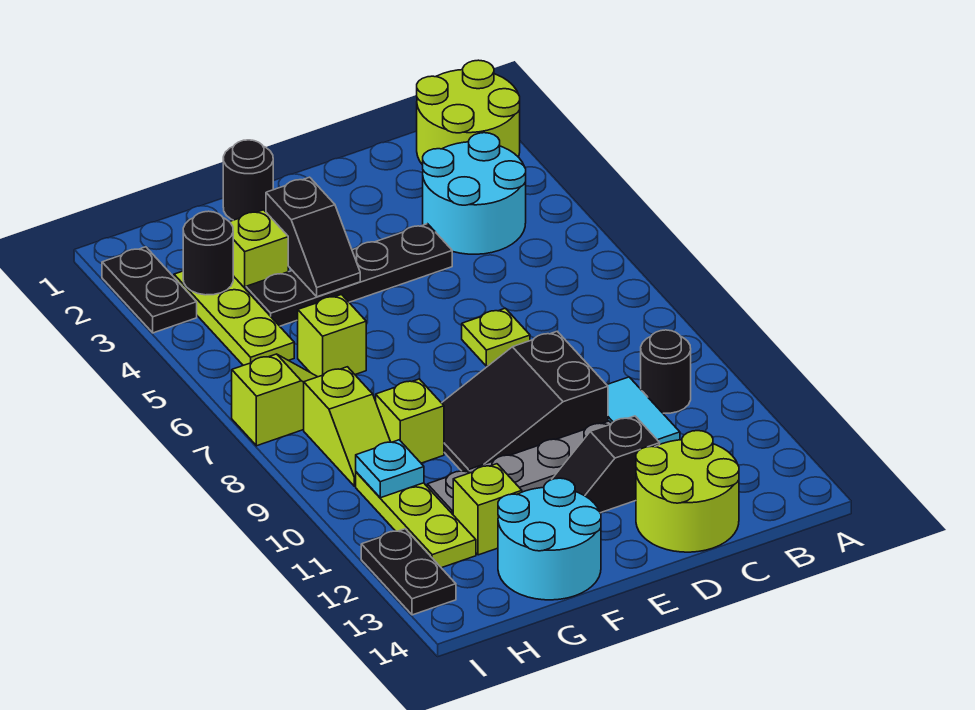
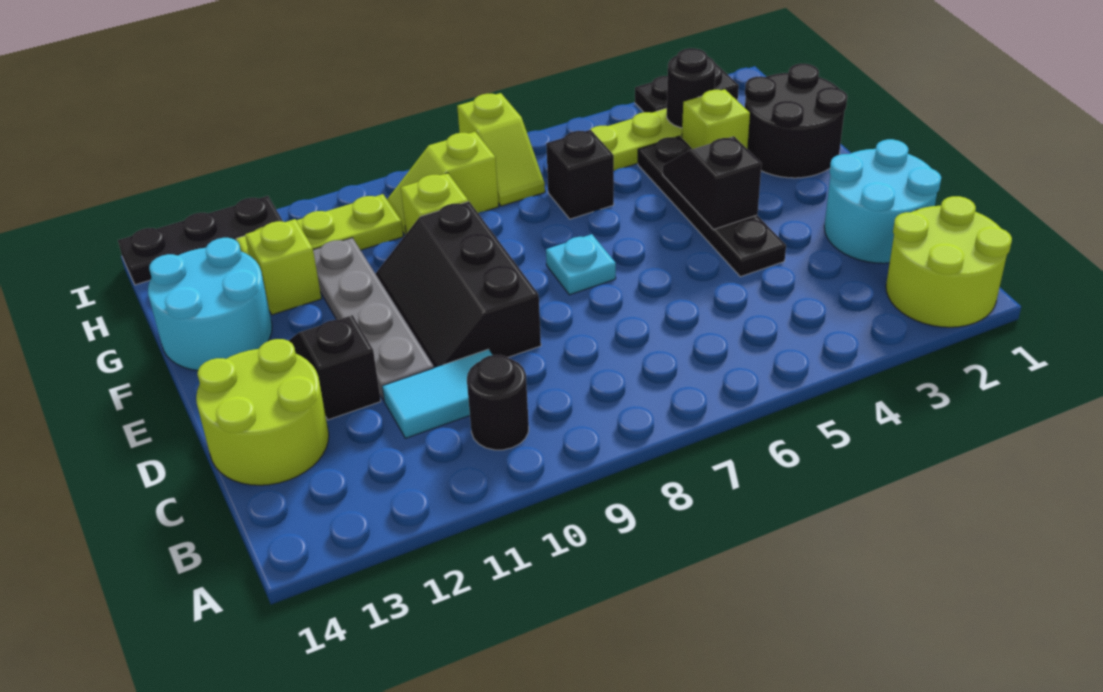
cyan round brick B3:C4 level 1 -> cyan round brick C1:D2 level 1
lime plate D7 level 1 -> none
black slope D9:F10 level 1 top D -> black slope D9:F10 level 1 top 9
black round brick F1 level 1 -> black round brick F1:G2 level 1
black slope F3:F4 level 2 top 3 -> black slope E4:F4 level 2 top E
lime brick G6 level 1 -> black brick G6 level 1
cyan plate H10 level 2 -> cyan plate E7 level 1
black plate I12:I13 level 1 -> black plate I12:I14 level 1

